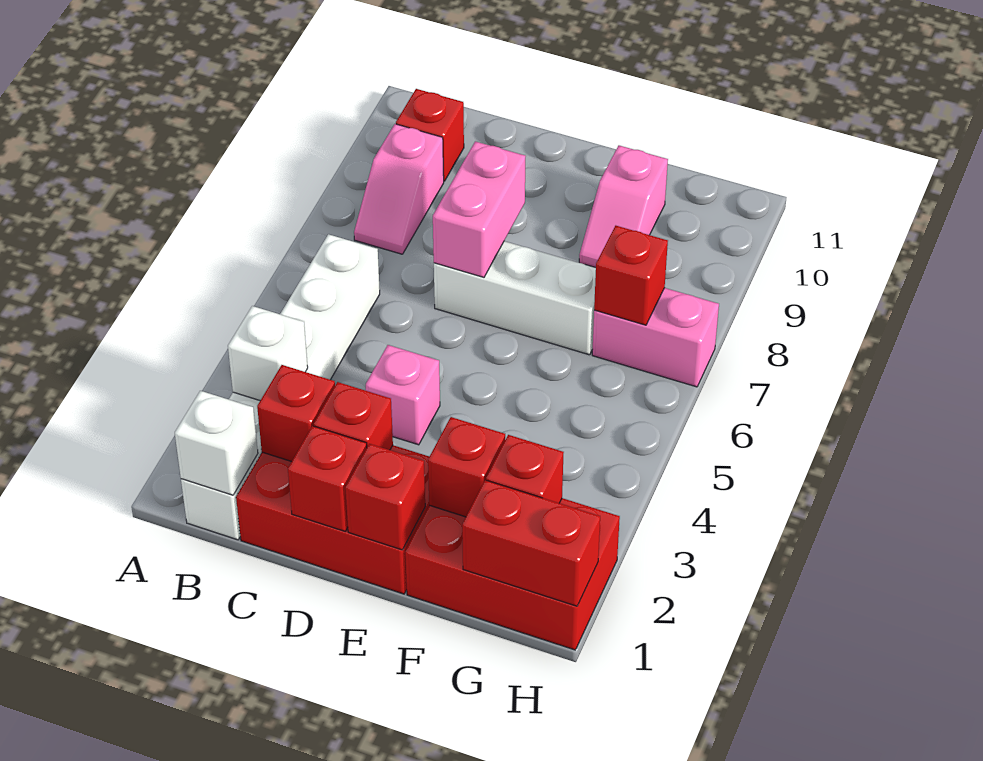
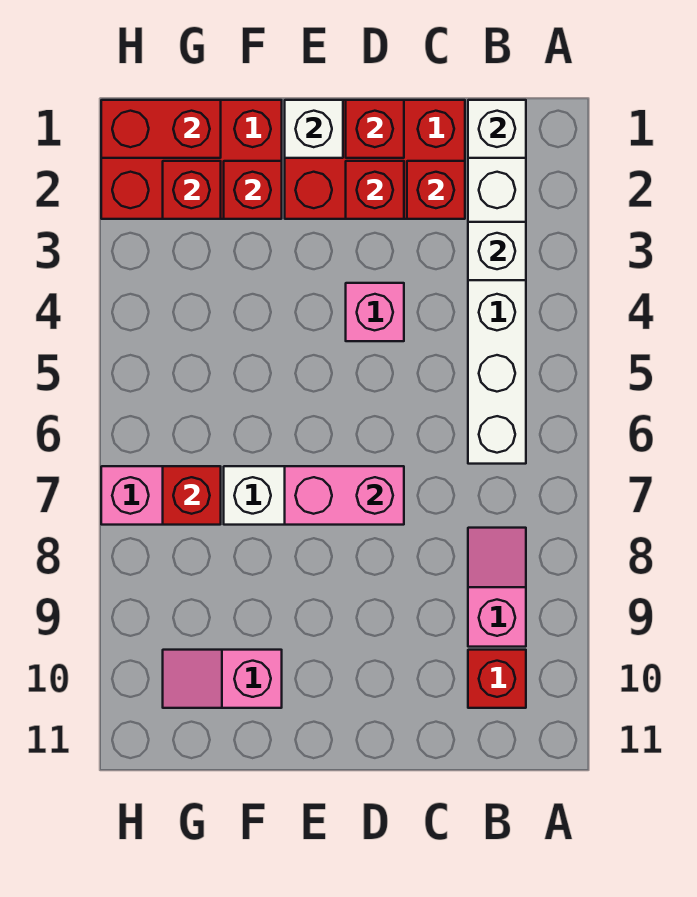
pink brick D7:D8 level 2 -> pink brick D7:E7 level 2
red brick E1 level 2 -> white brick E1 level 2
pink slope F9:F10 level 1 top 10 -> pink slope F10:G10 level 1 top F

